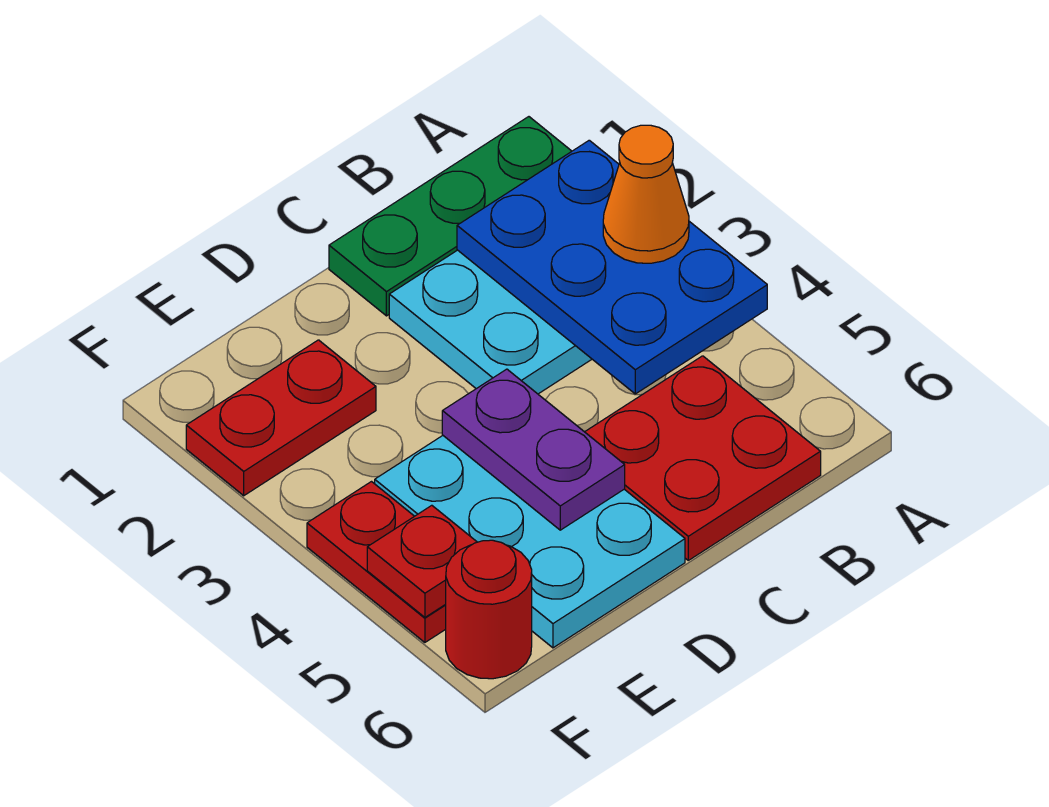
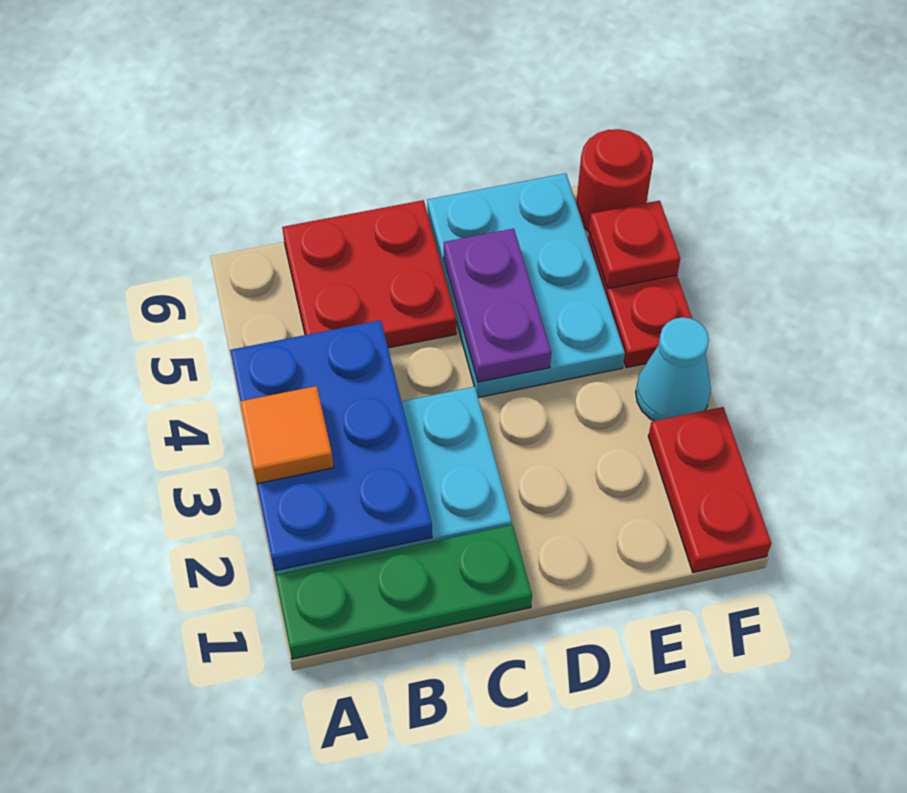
orange cone A3 level 3 -> orange tile A3 level 3
red plate E2:F2 level 1 -> red plate F1:F2 level 1
none -> cyan cone F3 level 1

